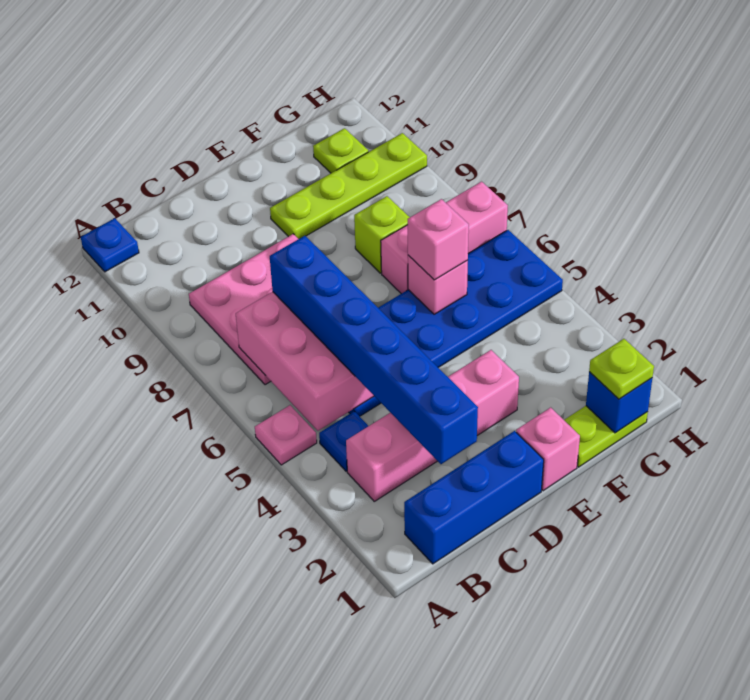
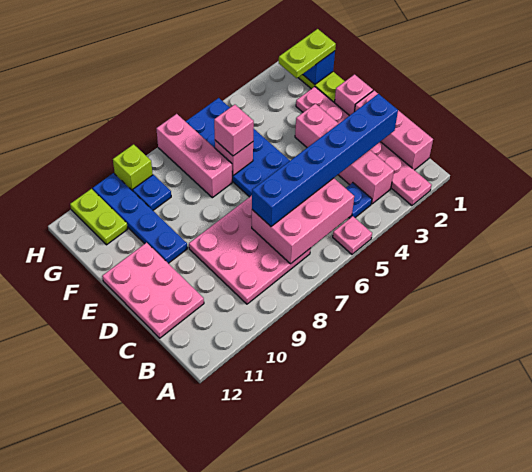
none -> pink plate A2:F2 level 1
blue plate A12 level 1 -> blue plate G9 level 1
blue brick B1:D1 level 1 -> pink brick B1:D1 level 1
none -> pink plate C11:E12 level 1
lime plate E10:H10 level 1 -> blue plate E10:H10 level 1
lime brick F8 level 1 -> lime brick H9 level 1
lime plate G1 level 3 -> lime plate G1:G2 level 3
lime plate G11 level 1 -> lime plate G11:H11 level 1

